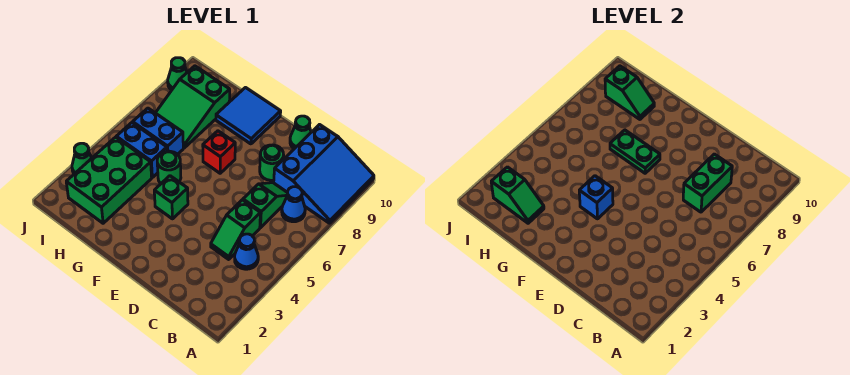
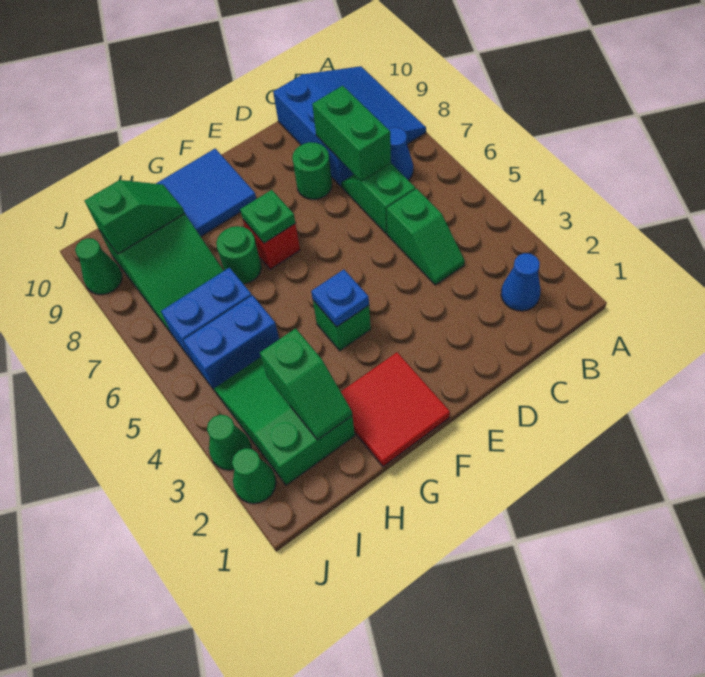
blue cone B4 level 1 -> blue cone B2 level 1
green cone D10 level 1 -> green cone J2 level 1
none -> red tile F1:G2 level 1
blue brick F4 level 2 -> blue plate F4 level 2
green plate F7:G7 level 2 -> green plate F7 level 2
green round brick G5 level 1 -> green round brick G7 level 1
green brick H2:I4 level 1 -> green slope H2:I4 level 1 top 2
green slope H2:I2 level 2 top I -> green slope H2:H3 level 2 top 3

